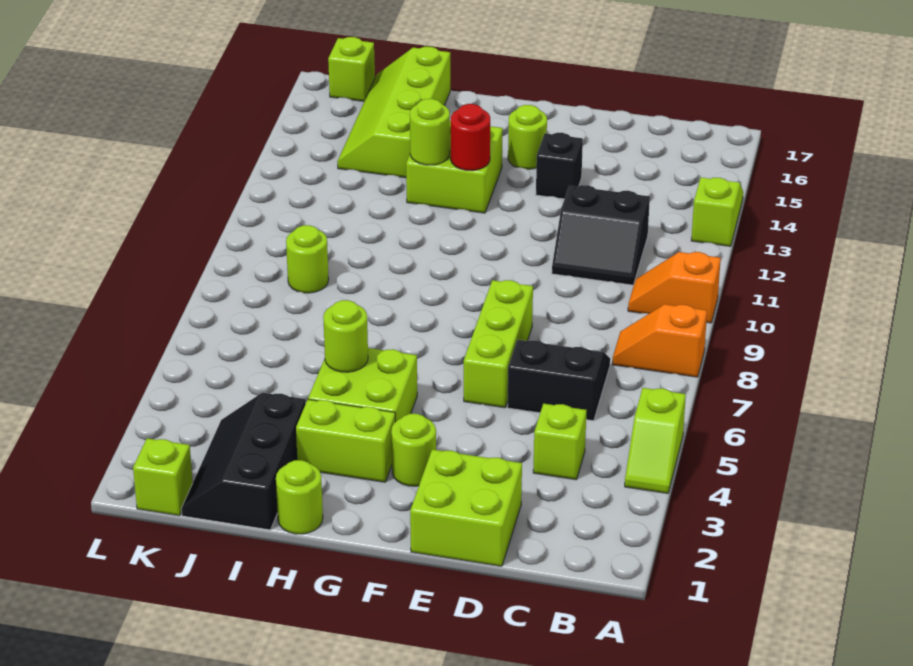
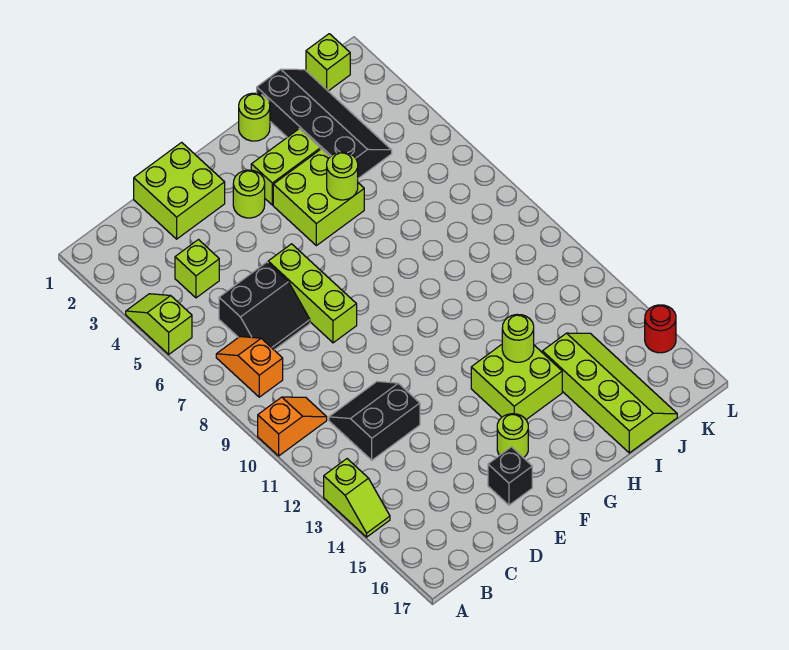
orange slope A8:B8 level 1 top A -> orange slope B7:B8 level 1 top 8
black brick E14 level 1 -> black brick E16 level 1
red round brick G13 level 2 -> red round brick L15 level 1
black slope I1:J3 level 1 top I -> black slope I1:J4 level 1 top I
lime round brick J9 level 1 -> none
lime brick K17 level 1 -> none

